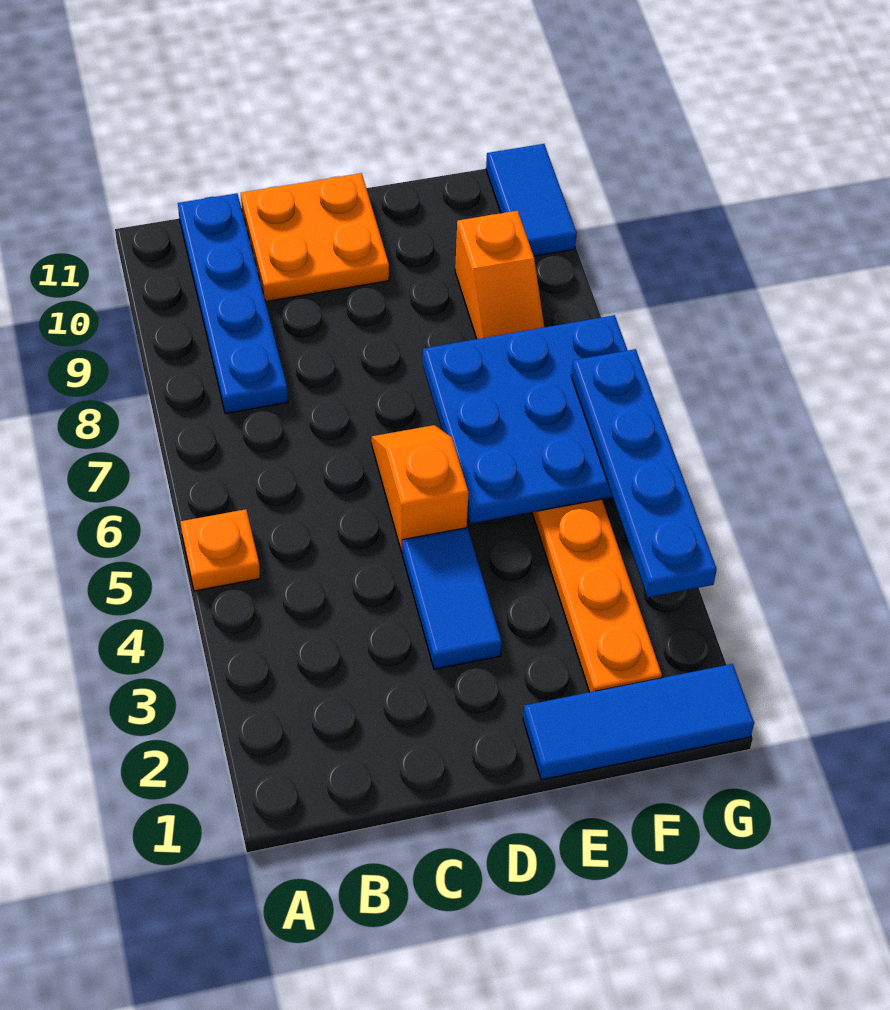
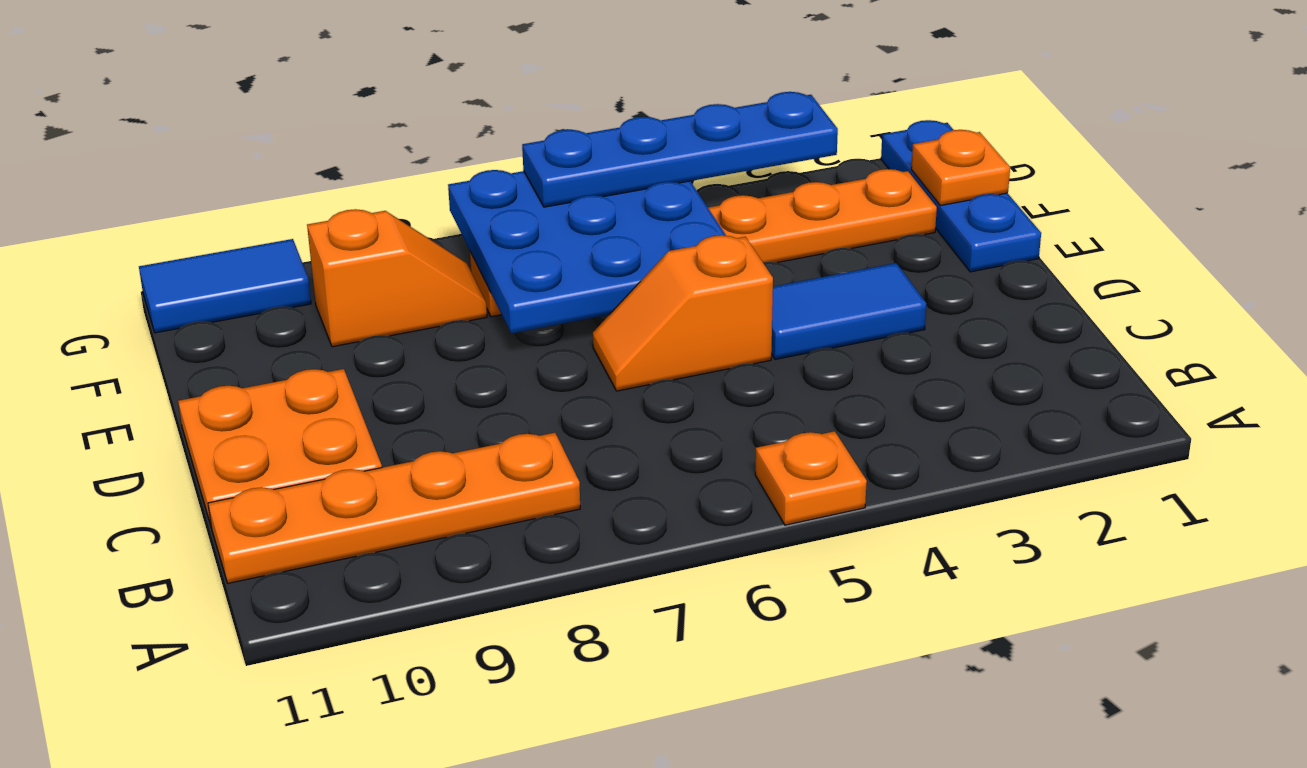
blue plate B8:B11 level 1 -> orange plate B8:B11 level 1
blue tile E1:G1 level 1 -> blue plate E1:G1 level 1
none -> orange plate F1 level 2

